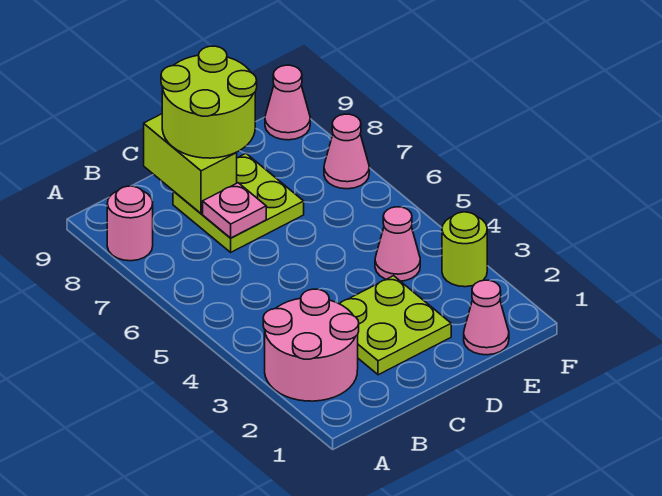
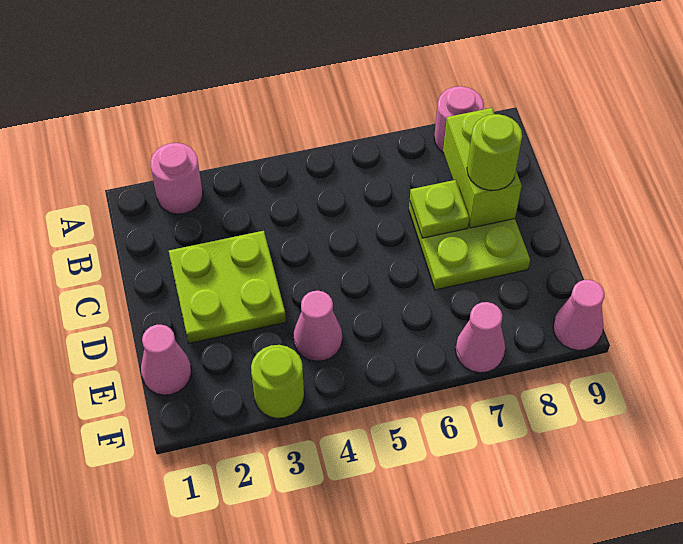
pink round brick A2:B3 level 1 -> pink round brick A2 level 1
pink plate C7 level 2 -> lime plate C7 level 2
lime brick C8:C9 level 2 -> lime brick B8:C8 level 2
lime round brick C8:D9 level 3 -> lime round brick C8 level 3

